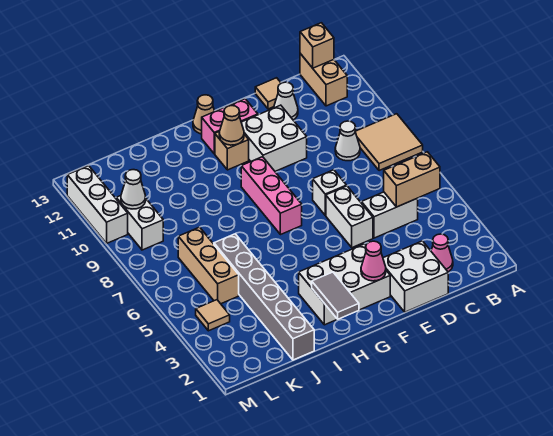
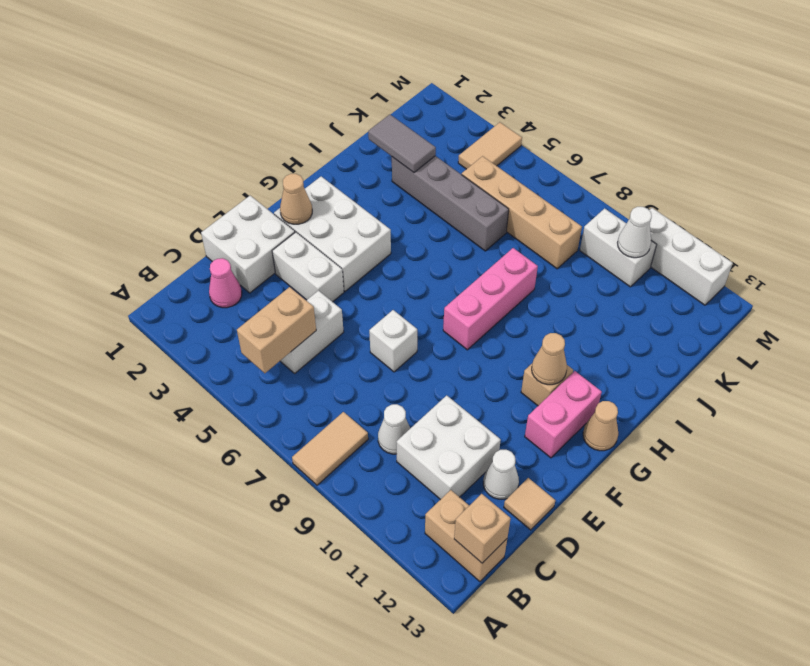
tan tile A8:B9 level 1 -> tan tile A8:B8 level 1
white brick E5:E6 level 1 -> white brick E3:E4 level 1
white brick E10:F11 level 1 -> white brick C10:D11 level 1
white brick F2:H3 level 1 -> white brick F2:G4 level 1
pink cone F2 level 2 -> tan cone F2 level 2
pink brick G7:G9 level 1 -> pink brick G8:I8 level 1
grey tile H1:H2 level 2 -> grey tile J2:J3 level 2
grey brick J1:J6 level 1 -> grey brick J3:J6 level 1
tan brick K5:K7 level 1 -> tan brick K5:K8 level 1
tan tile L4 level 1 -> tan tile L4:M4 level 1

